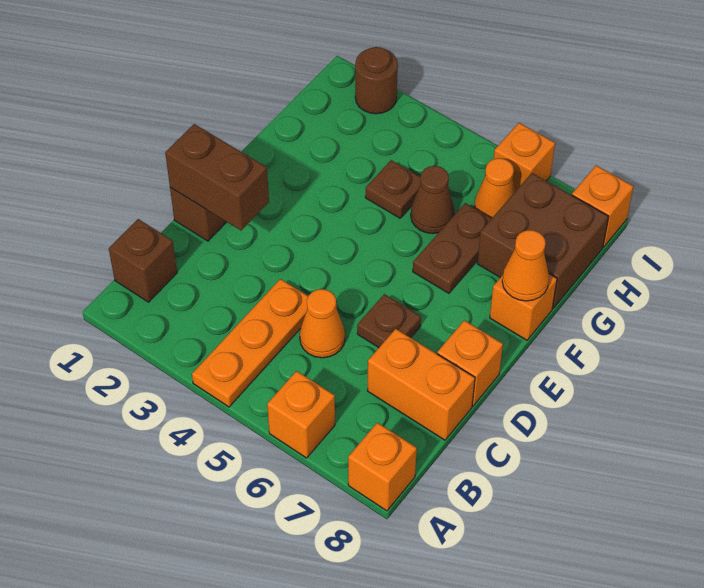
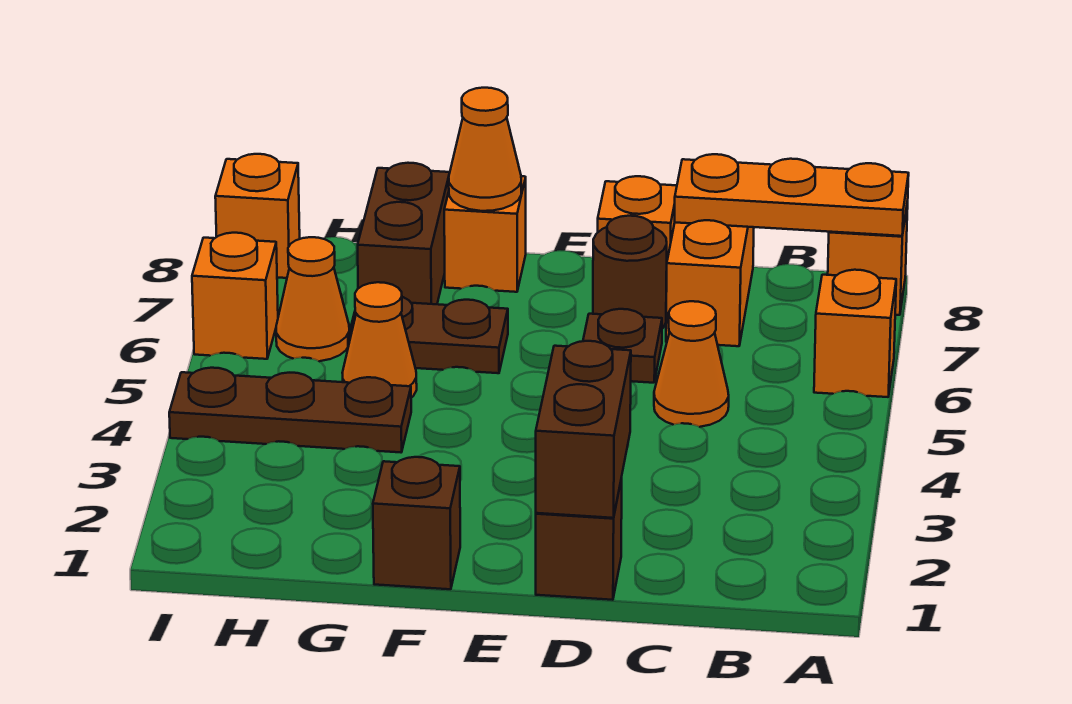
orange plate A4:C4 level 1 -> orange plate A8:C8 level 2
brown brick B1 level 1 -> brown brick F1 level 1
brown plate G4 level 1 -> brown plate G4:I4 level 1
brown cone G5 level 1 -> orange cone G5 level 1
brown brick G7:H8 level 1 -> brown brick G7:G8 level 1
brown round brick I2 level 1 -> brown round brick D7 level 1

